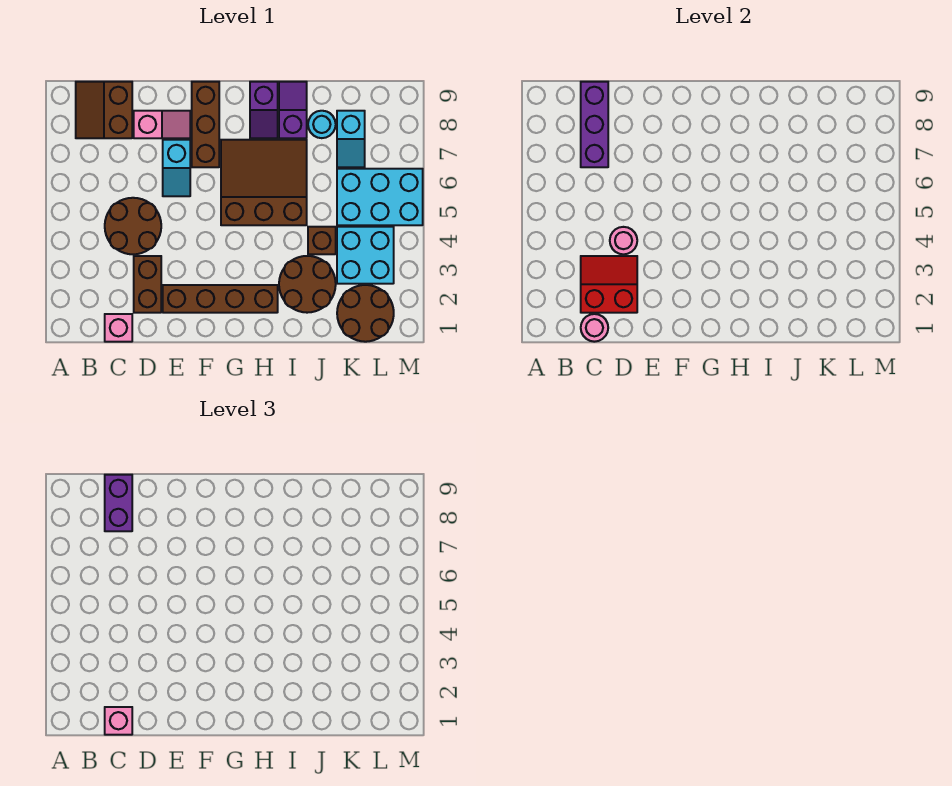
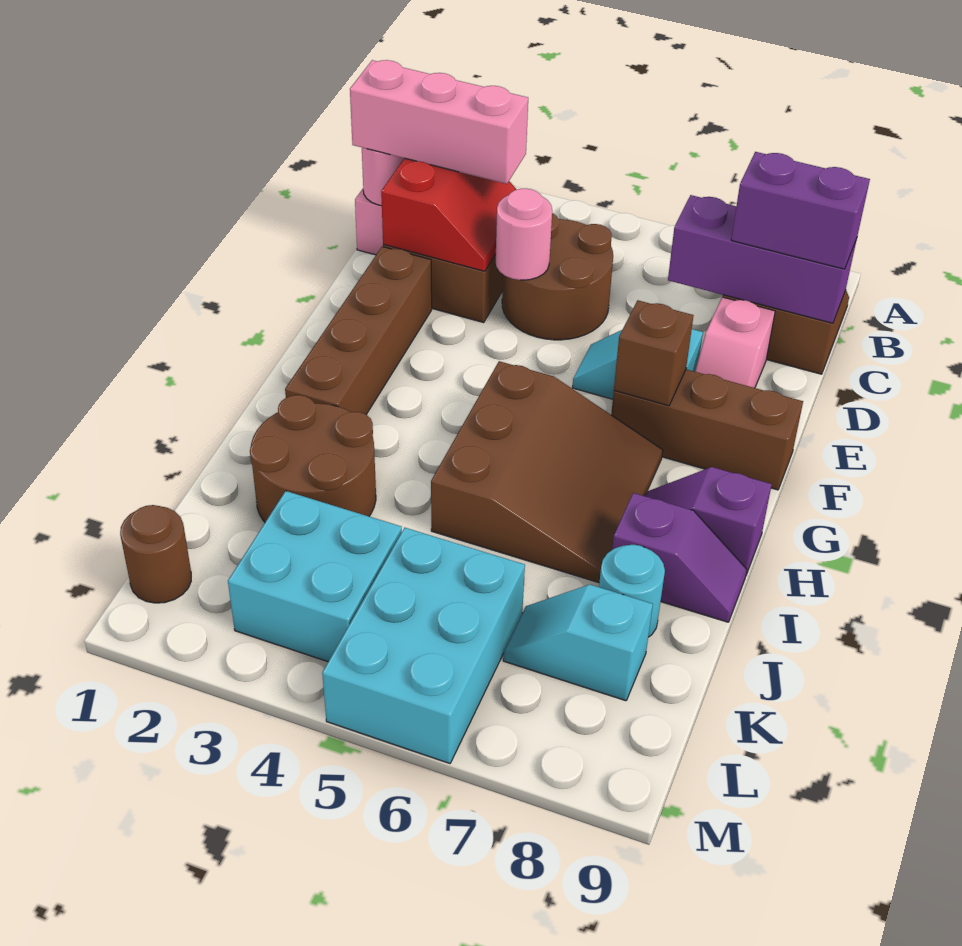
pink brick C1 level 3 -> pink brick C1:C3 level 3
brown brick J4 level 1 -> brown brick F7 level 2
brown round brick K1:L2 level 1 -> brown round brick L1 level 1

